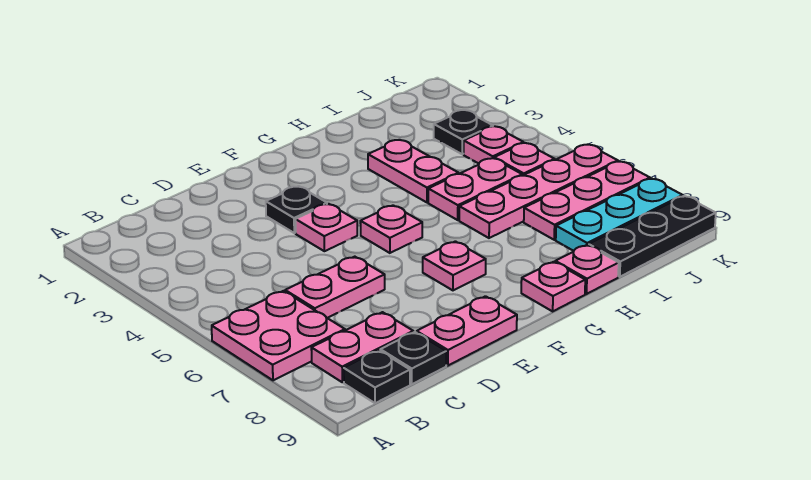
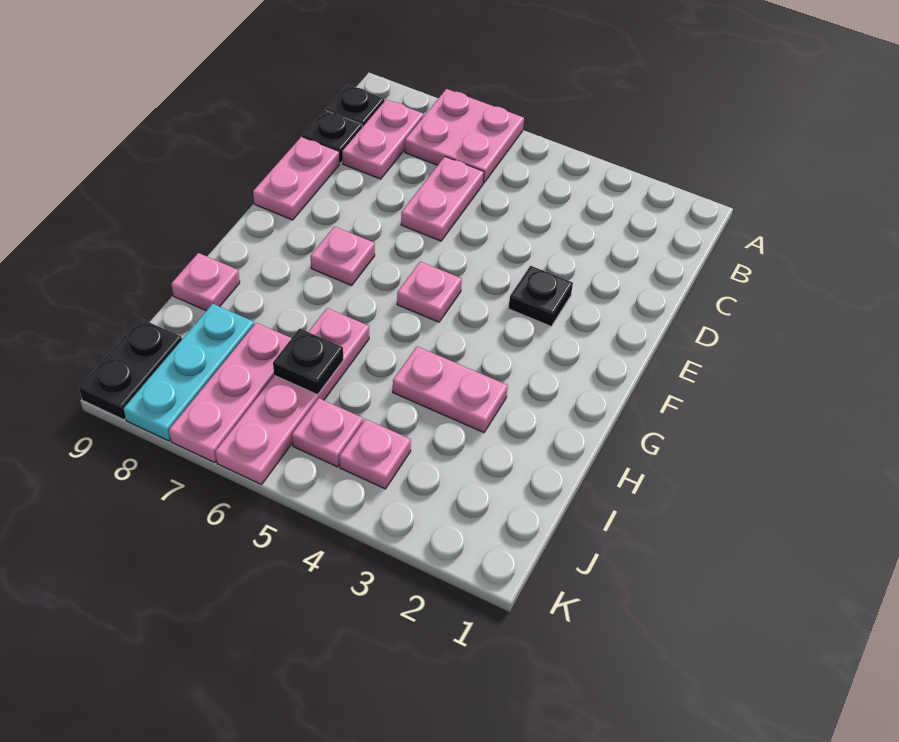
pink plate E4 level 1 -> none
pink plate G9 level 1 -> none
pink plate H5:I5 level 1 -> none
black plate I9:K9 level 1 -> black plate J9:K9 level 1
black plate J3 level 1 -> black plate I6 level 2

